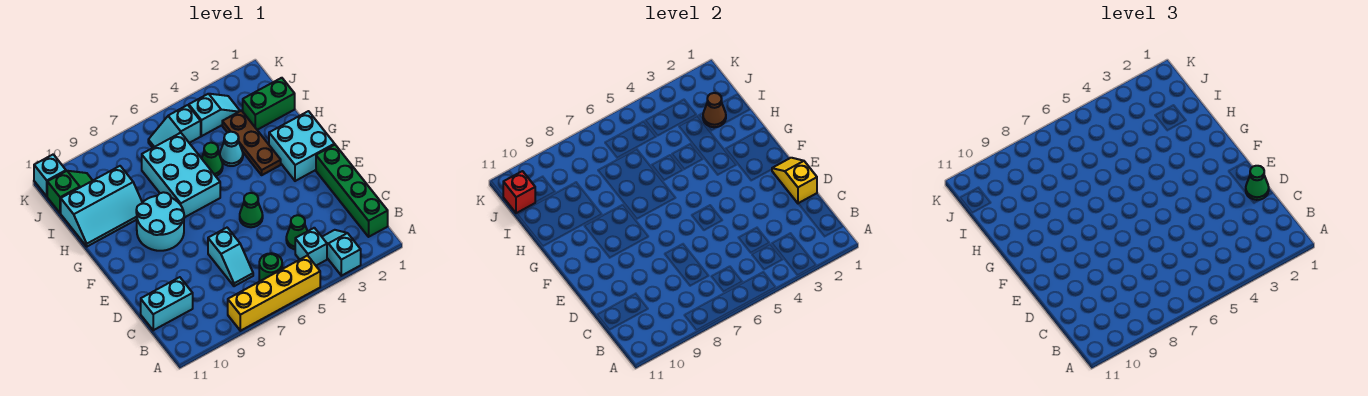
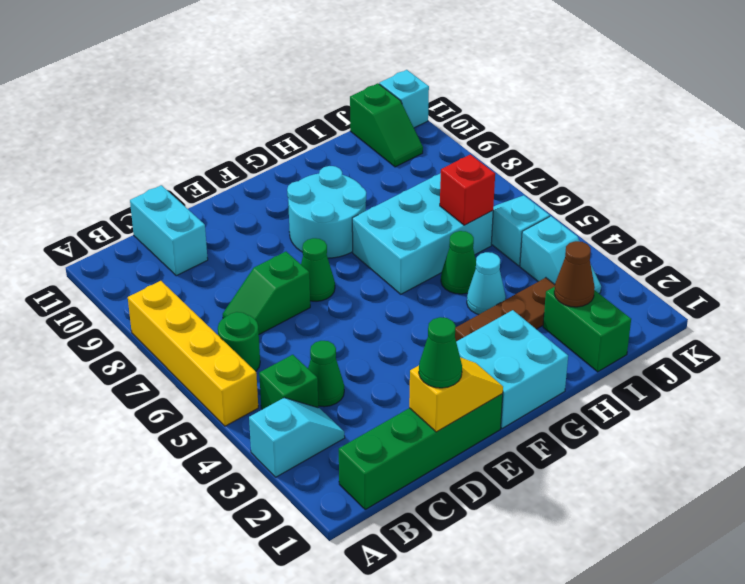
cyan brick B4 level 1 -> green brick B4 level 1
cyan slope C7:D7 level 1 top D -> green slope C7:D7 level 1 top D
green cone E5 level 1 -> green cone E7 level 1
cyan slope H9:I11 level 1 top I -> none
red brick J11 level 2 -> red brick I6 level 2

